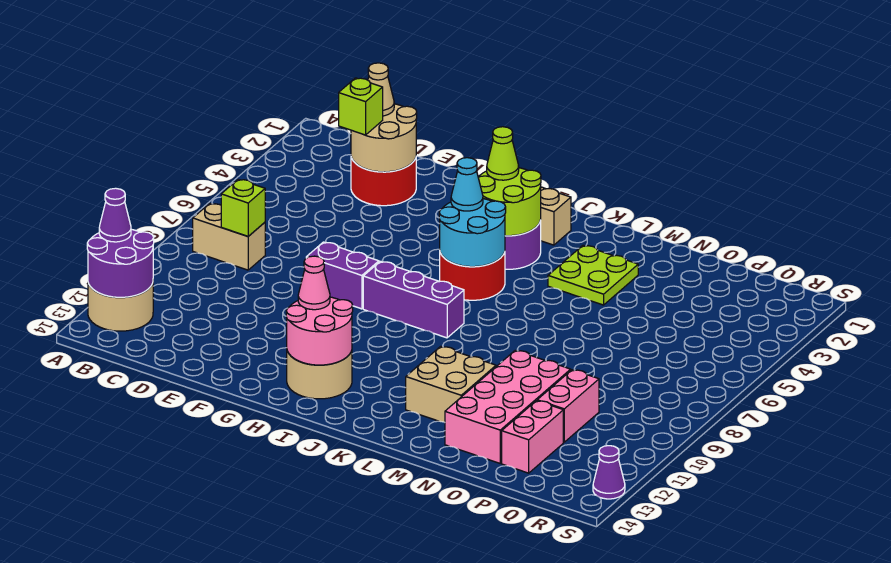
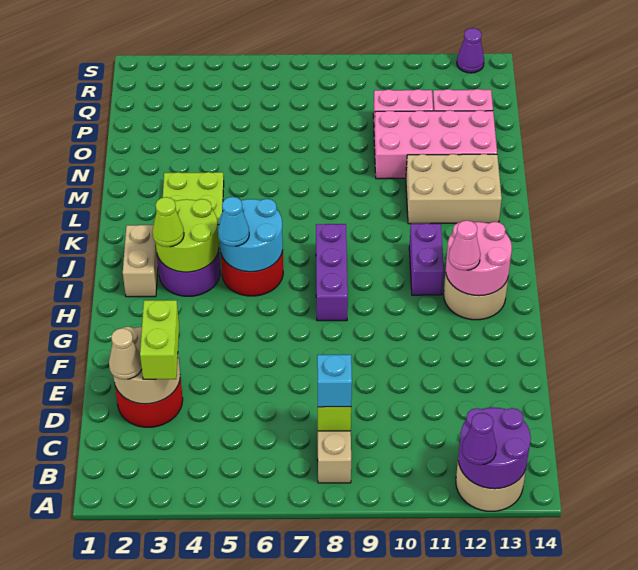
none -> cyan brick C8 level 3
lime brick D3 level 3 -> lime brick D3:E3 level 3
purple brick F8:G8 level 1 -> purple brick I11:J11 level 1
tan brick L11:M12 level 1 -> tan brick L11:M13 level 1

